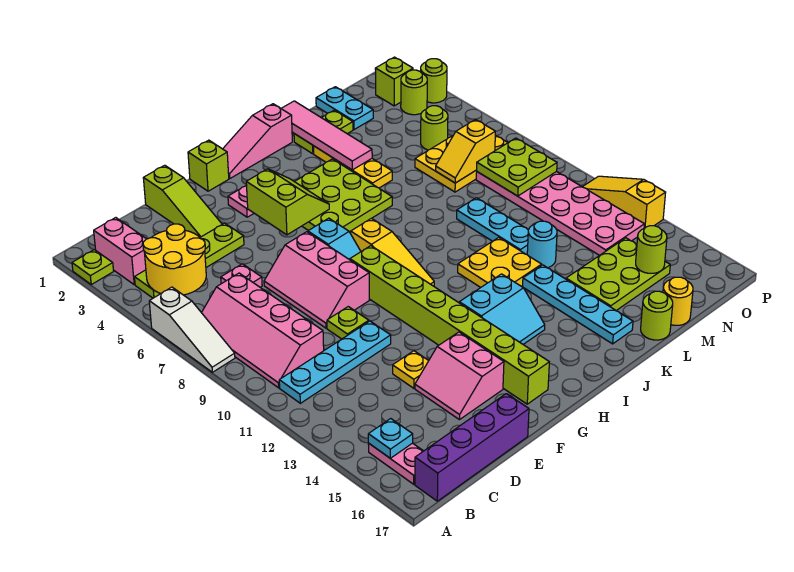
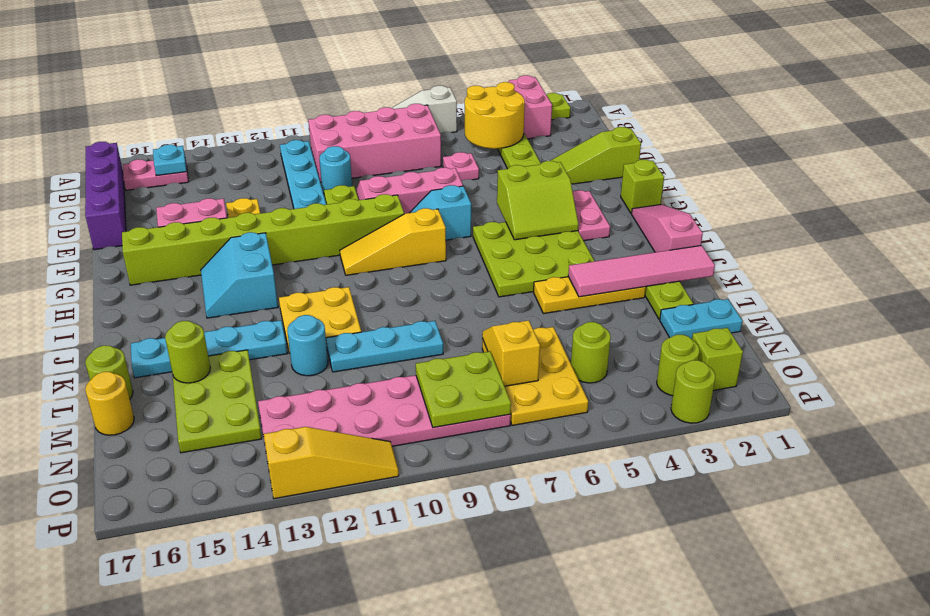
pink brick B2:B3 level 1 -> pink brick A3:B3 level 1
pink slope B7:C10 level 1 top C -> pink brick B7:C10 level 1
none -> cyan round brick D10 level 1
lime round brick N15 level 2 -> lime round brick L15 level 2

